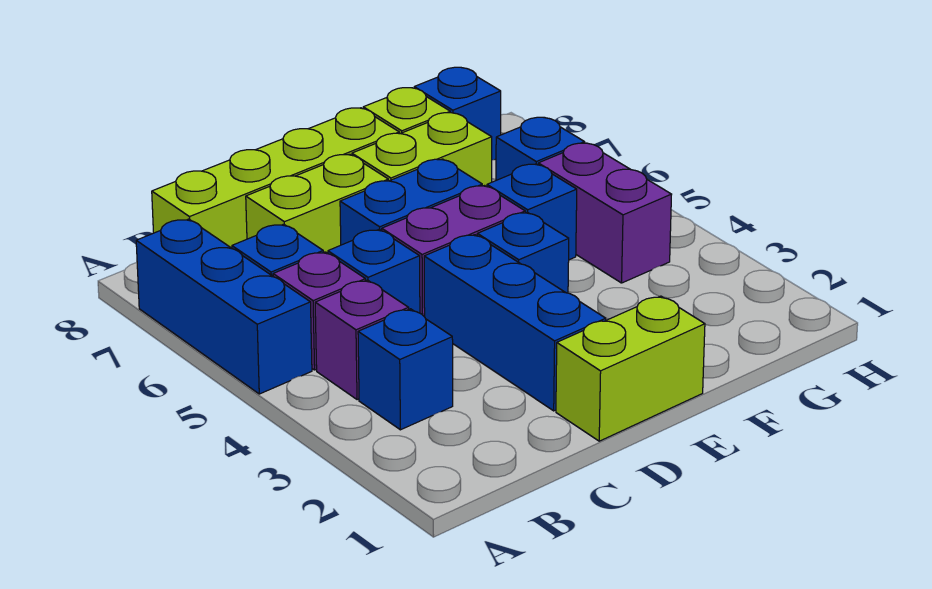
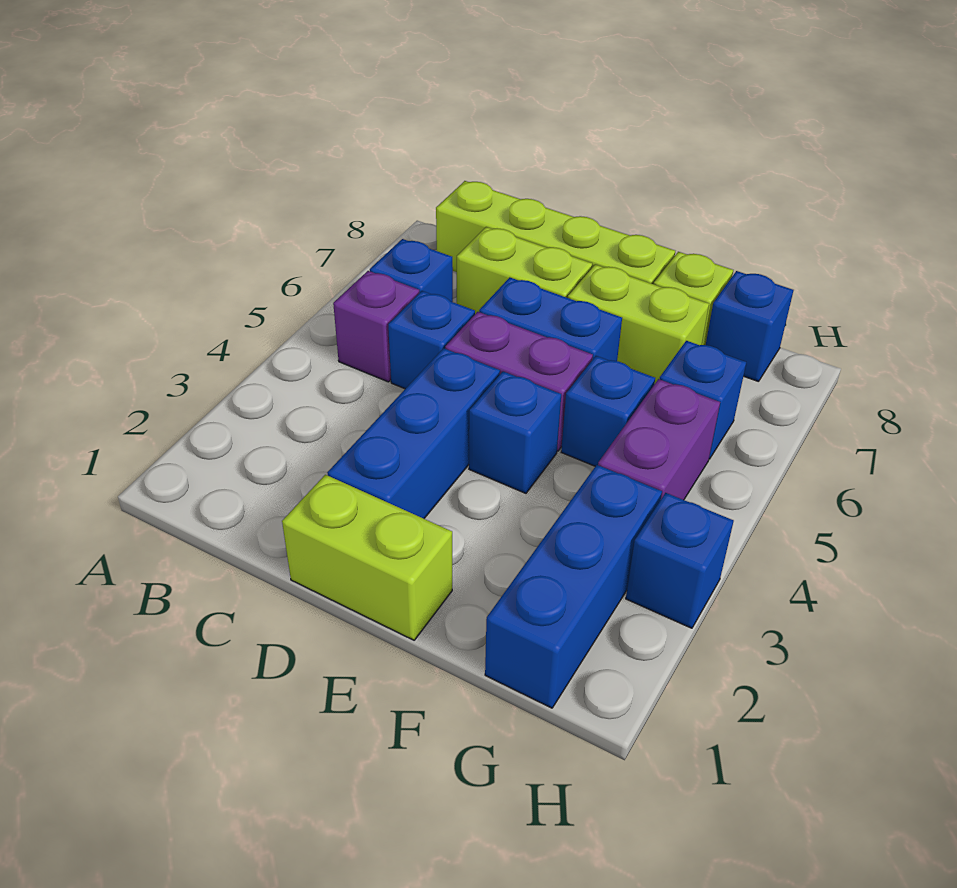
blue brick A5:A7 level 1 -> blue brick G1:G3 level 1
blue brick B3 level 1 -> blue brick H3 level 1
purple brick B4 level 1 -> none

